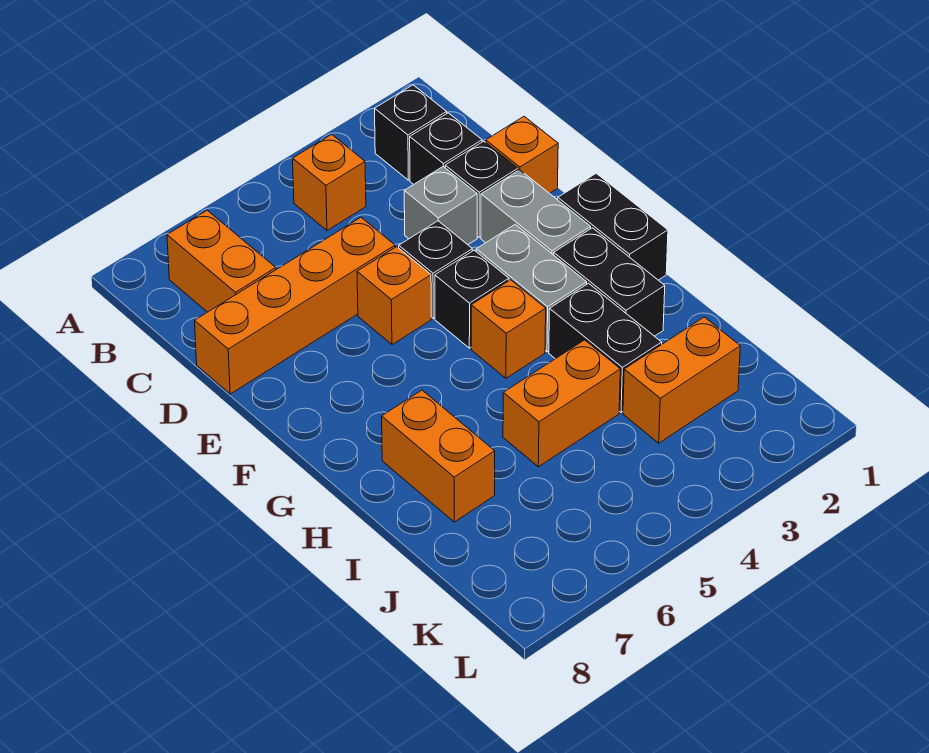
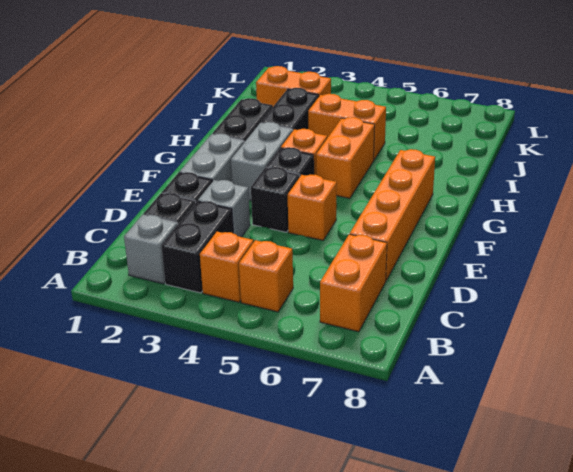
black brick B2 level 1 -> grey brick B2 level 1
orange brick D1 level 1 -> orange brick B5 level 1
orange brick D5:D8 level 1 -> orange brick D7:G7 level 1
black brick F1:G1 level 1 -> black brick B3:C3 level 1
orange brick H7:I7 level 1 -> orange brick G5:H5 level 1

